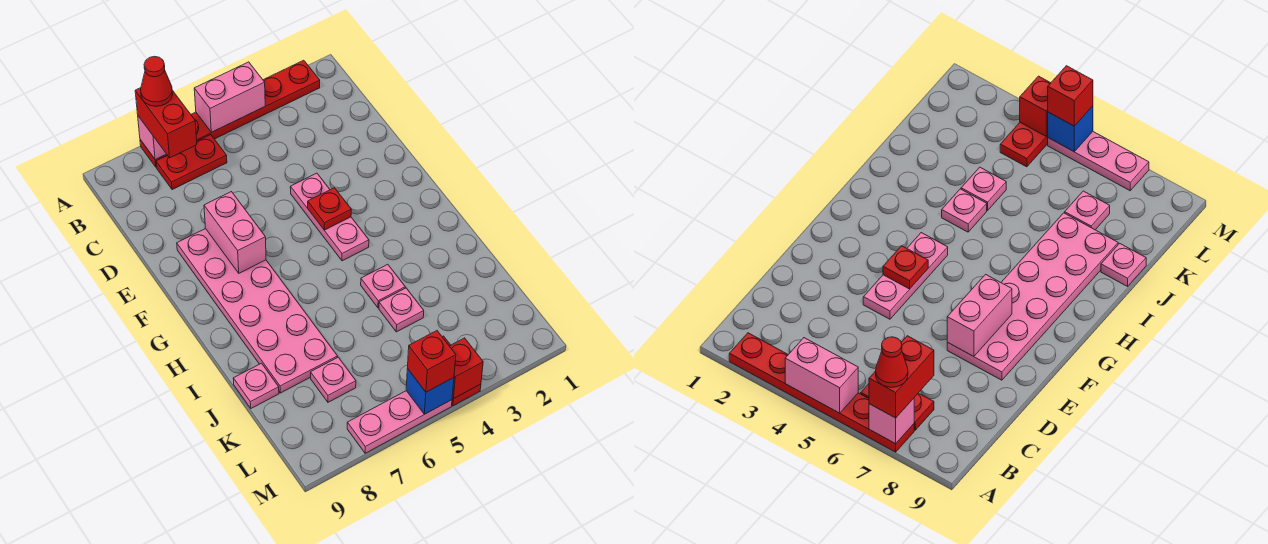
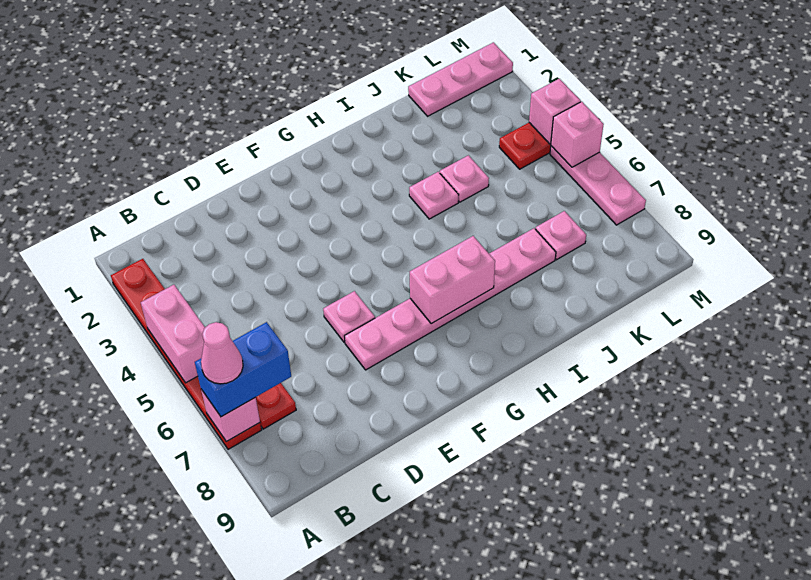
red brick A7:B7 level 3 -> blue brick A7:B7 level 3
red cone A7 level 4 -> pink cone A7 level 4
pink plate E4:G4 level 1 -> pink plate K1:M1 level 1
pink plate E7:J8 level 1 -> pink plate E7:J7 level 1
pink brick E7:F7 level 2 -> pink brick G7:H7 level 2
red plate F4 level 2 -> none
pink plate J9 level 1 -> pink plate E6 level 1
red brick M4 level 2 -> pink brick M4 level 2
blue brick M5 level 2 -> pink brick M5 level 2
red brick M5 level 3 -> none

